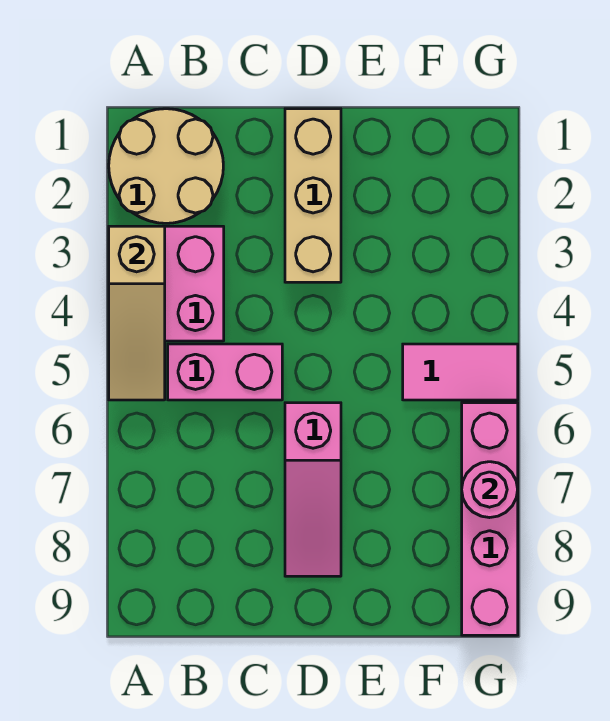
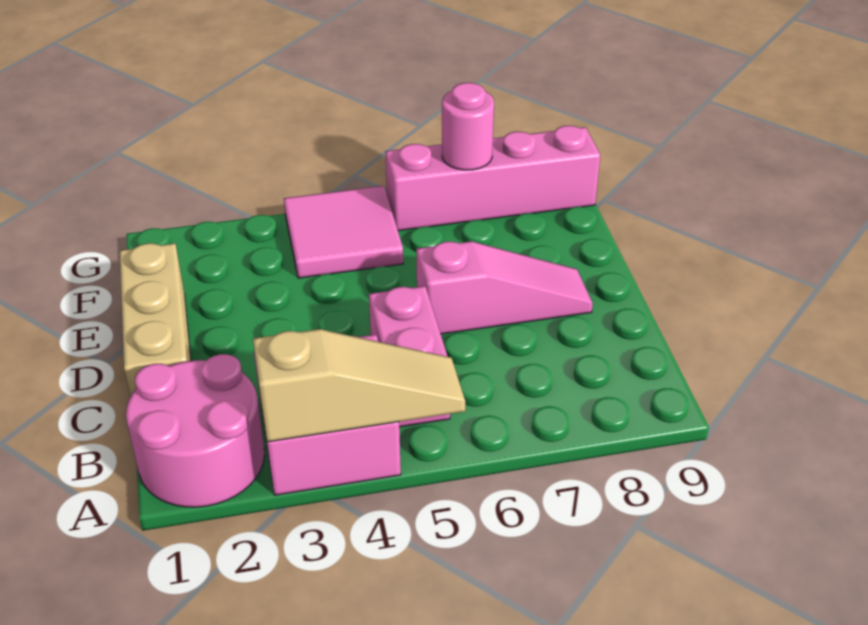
tan round brick A1:B2 level 1 -> pink round brick A1:B2 level 1
tan brick D1:D3 level 1 -> tan brick C1:E1 level 1
pink tile F5:G5 level 1 -> pink tile F4:G5 level 1

